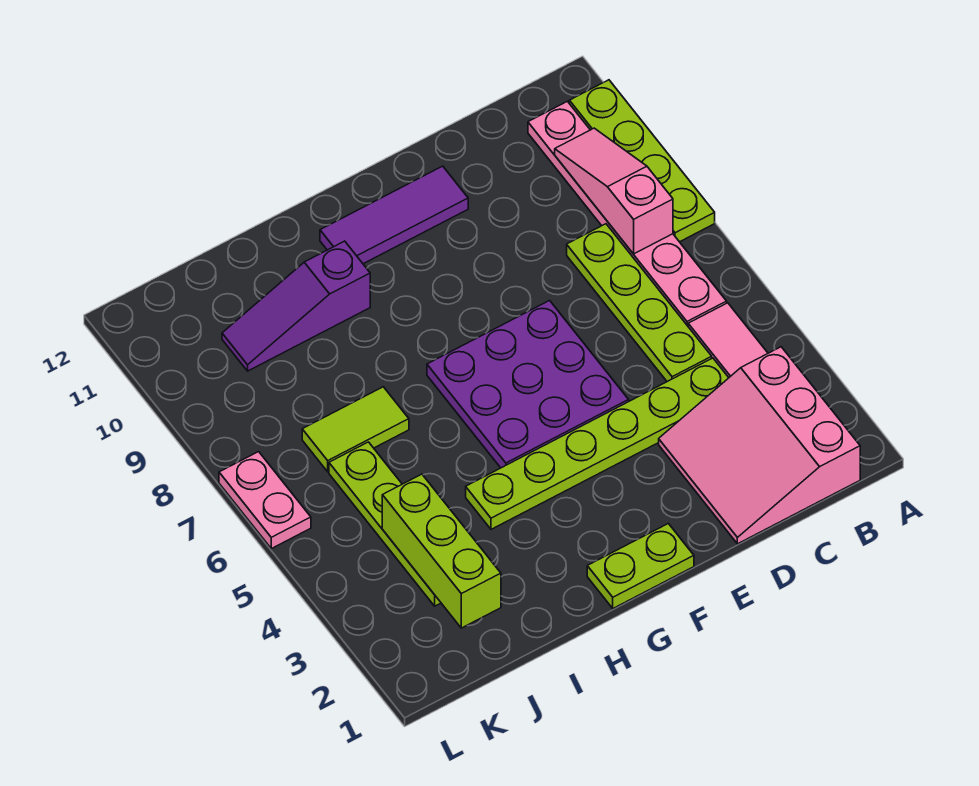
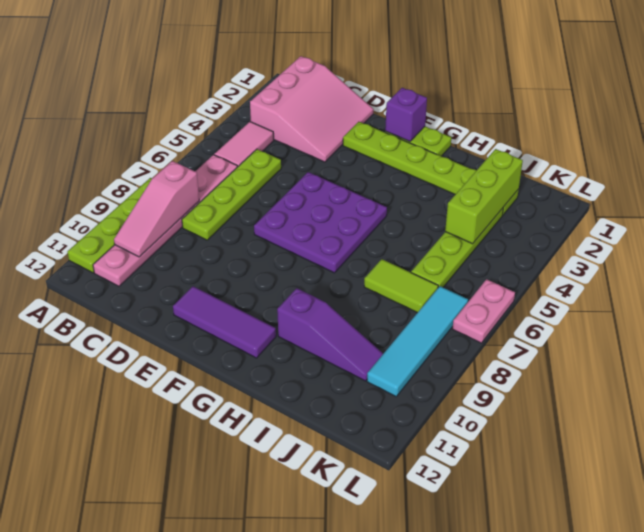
lime plate C4:H4 level 1 -> lime plate E2:J2 level 1
none -> purple brick F1 level 2
none -> cyan tile K7:K10 level 1

